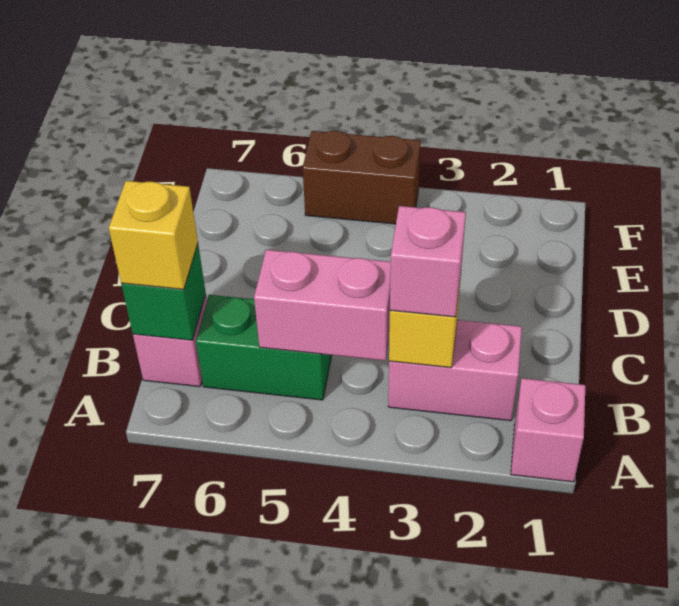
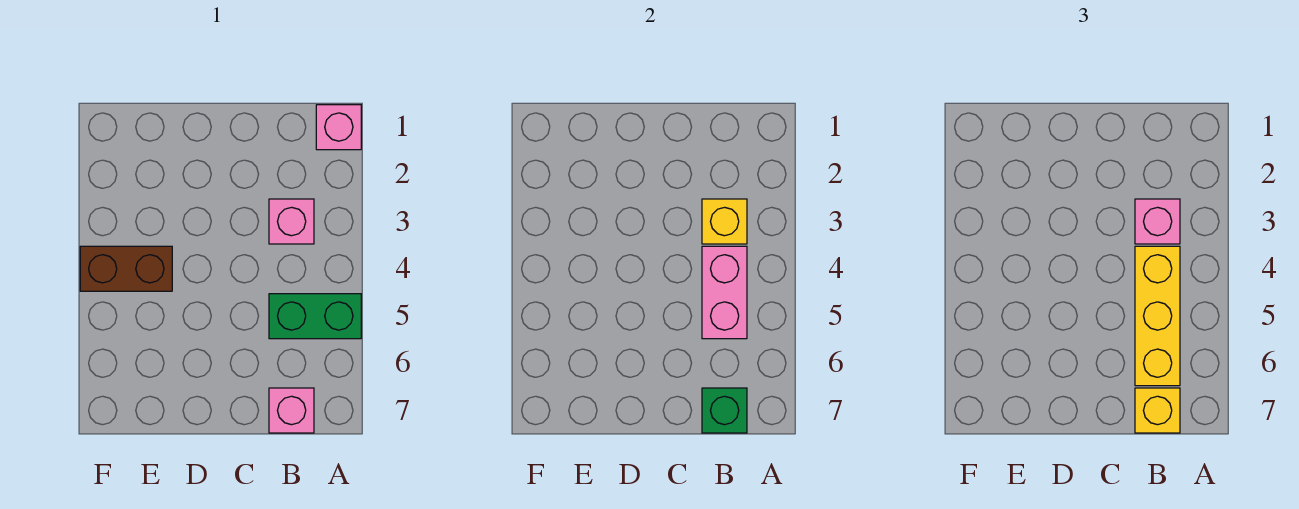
pink brick B2:B3 level 1 -> pink brick B3 level 1
none -> yellow brick B4:B6 level 3
green brick B5:B6 level 1 -> green brick A5:B5 level 1
brown brick F4:F5 level 1 -> brown brick E4:F4 level 1

